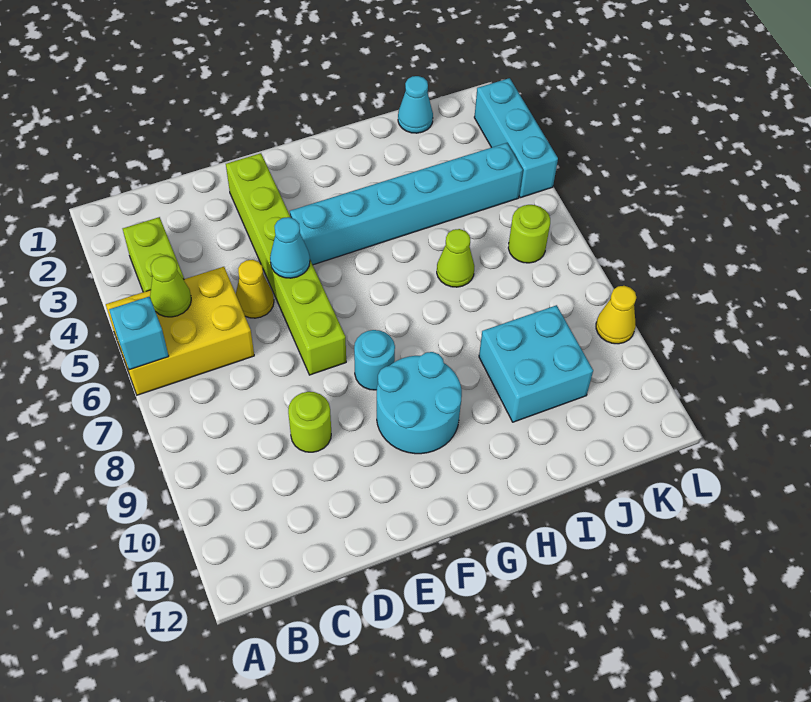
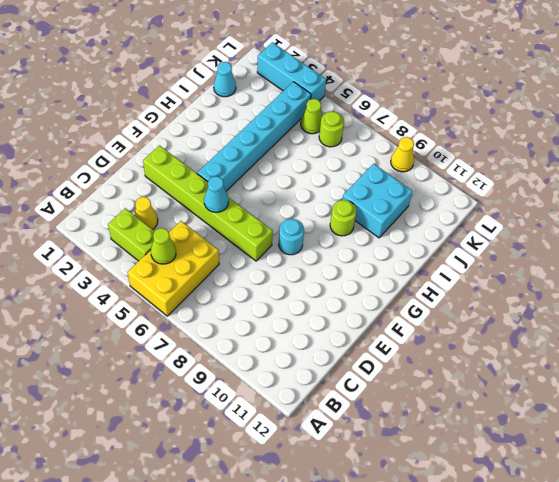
cyan brick A6 level 2 -> none
yellow cone D5 level 1 -> yellow cone C3 level 1
lime round brick D9 level 1 -> lime round brick H9 level 1
cyan round brick F9:G10 level 1 -> none
lime cone I6 level 1 -> lime cone K5 level 1

